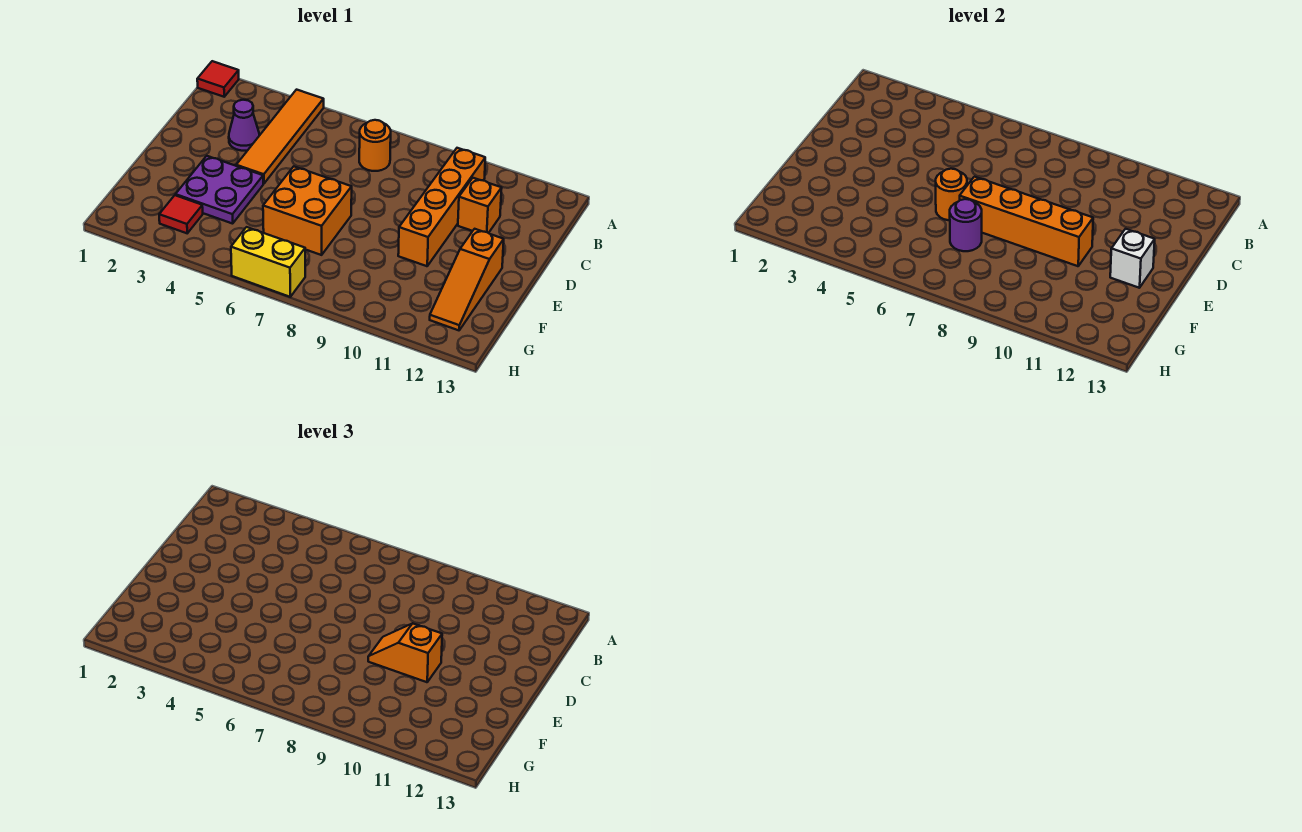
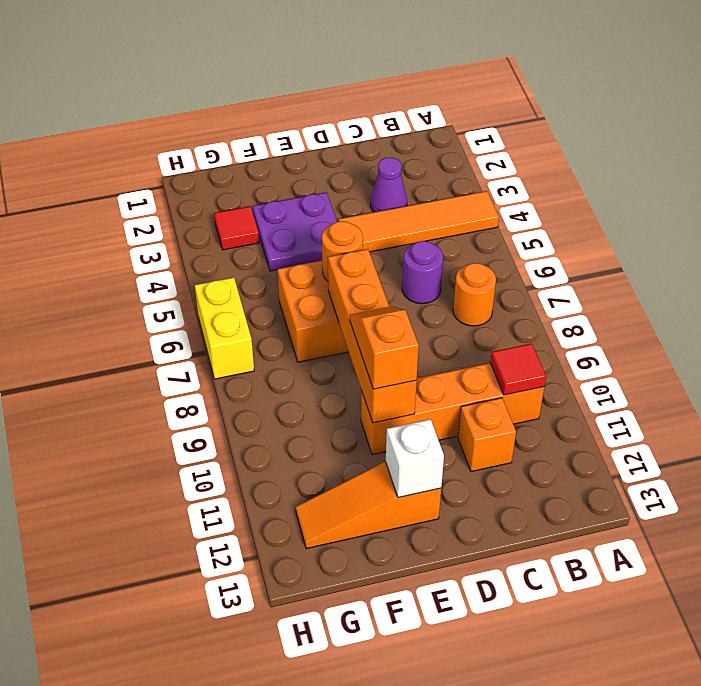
red tile A1 level 1 -> red tile B10 level 2
purple round brick F7 level 2 -> purple round brick C6 level 1

